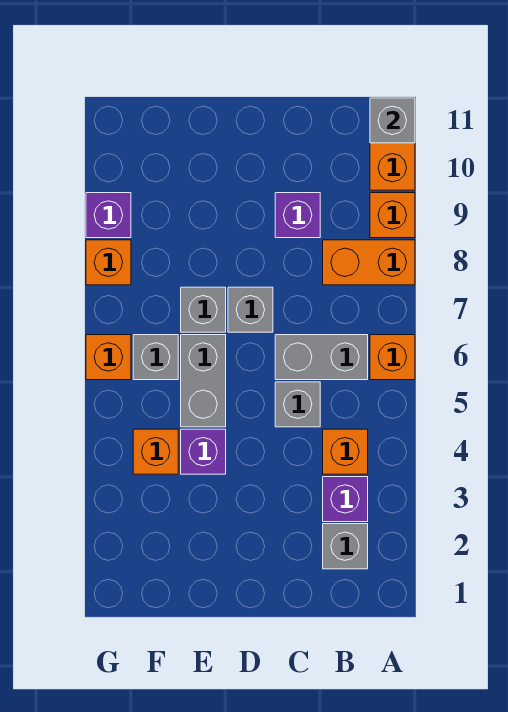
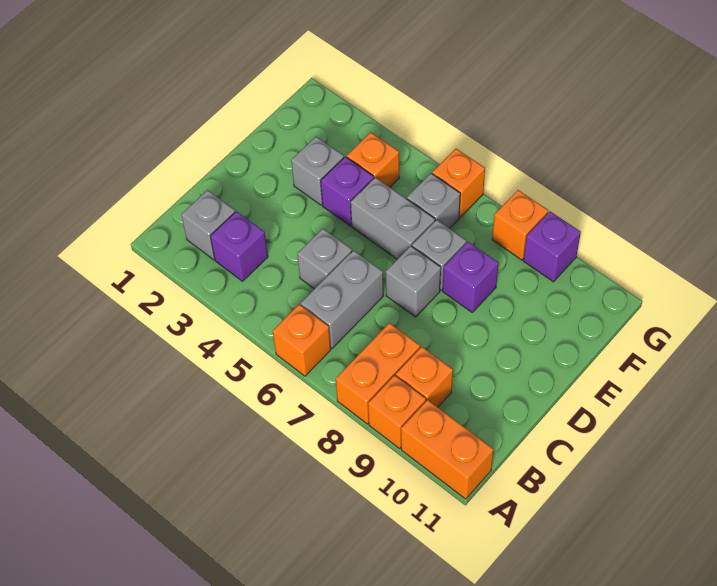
grey brick A11 level 2 -> grey brick E3 level 1
orange brick B4 level 1 -> orange brick B9 level 1
purple brick C9 level 1 -> purple brick E8 level 1

